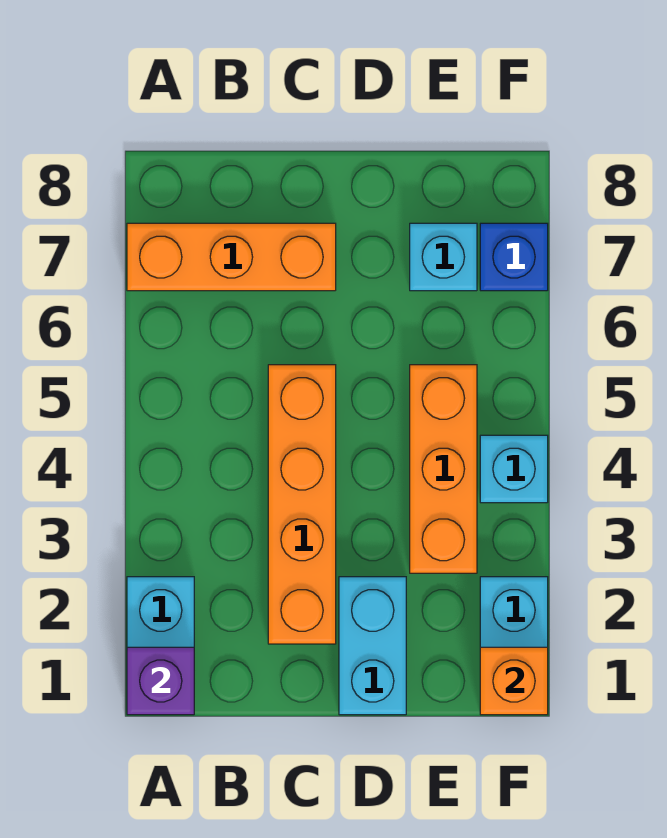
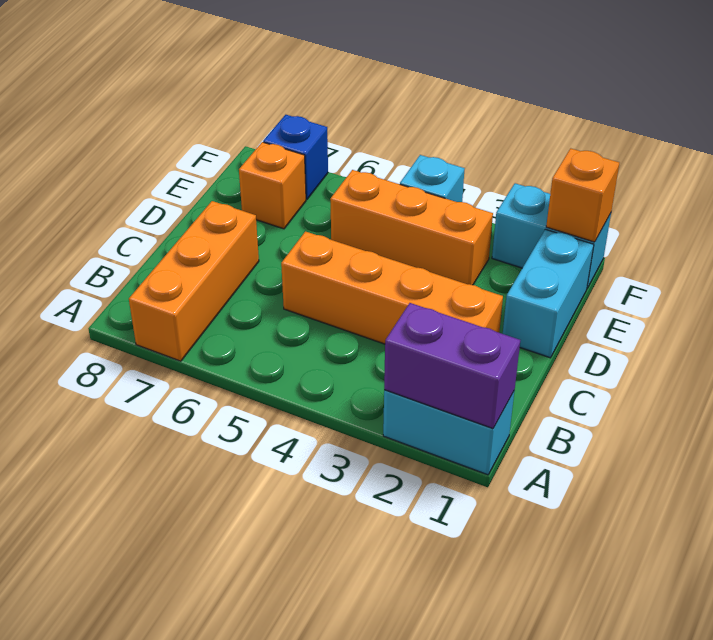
purple brick A1 level 2 -> purple brick A1:A2 level 2
cyan brick D1:D2 level 1 -> cyan brick D1:E1 level 1
cyan brick E7 level 1 -> orange brick E7 level 1

